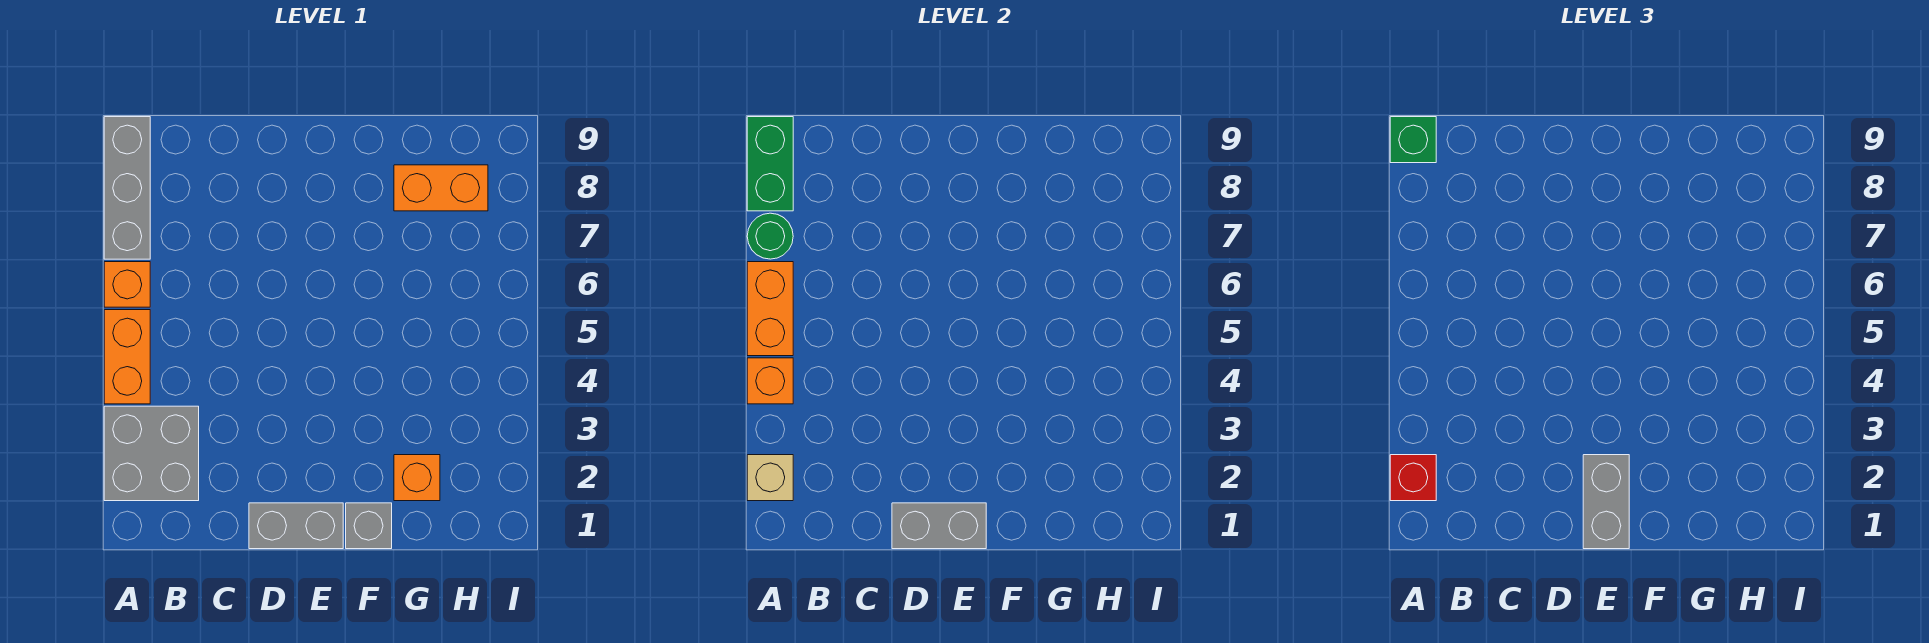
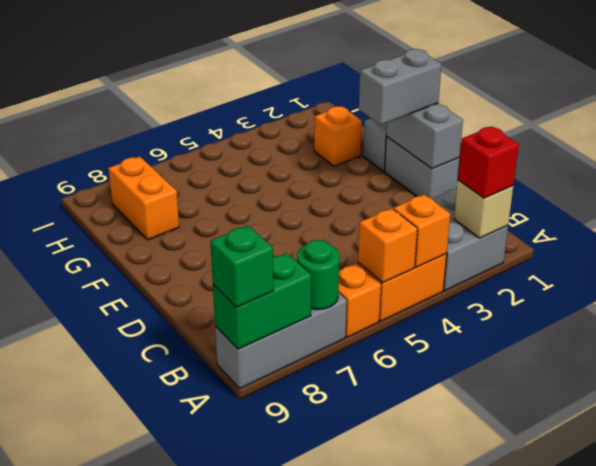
orange brick A5:A6 level 2 -> orange brick A5 level 2

